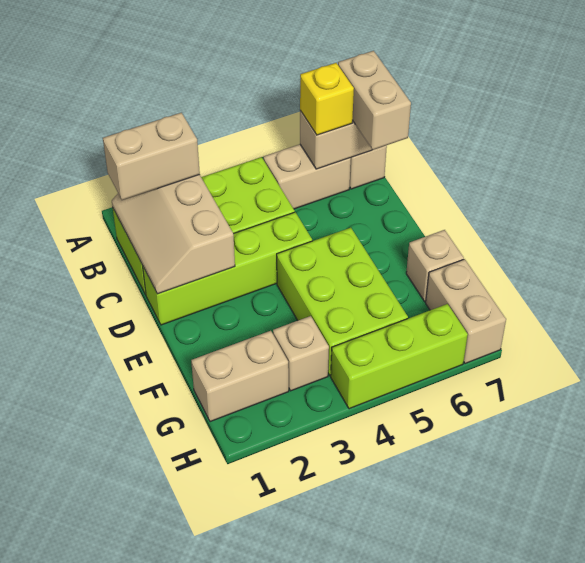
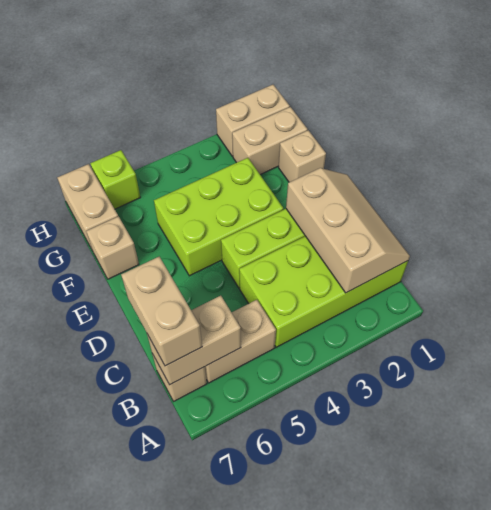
tan brick B1:B2 level 3 -> tan brick H1:H2 level 1
yellow brick B6 level 3 -> none
lime brick E4:G5 level 1 -> lime brick E3:F5 level 1
tan brick G3 level 1 -> tan brick F1 level 1
lime brick H4:H6 level 1 -> lime brick H6 level 1

